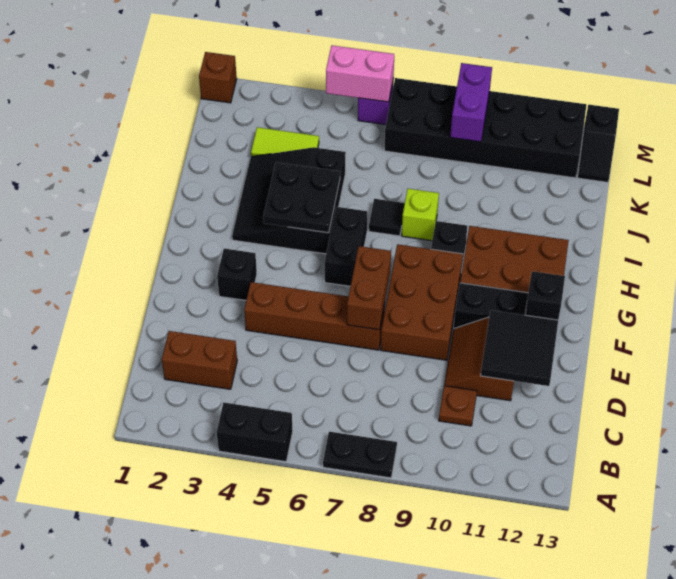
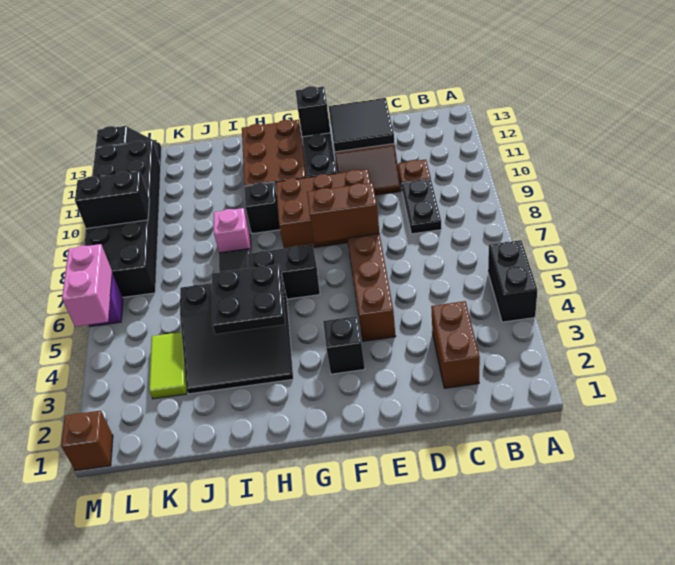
black plate A7:A8 level 1 -> black plate C8:C9 level 1
lime brick I8 level 1 -> pink brick I8 level 1
purple brick L9:M9 level 2 -> black brick L9:M9 level 2

